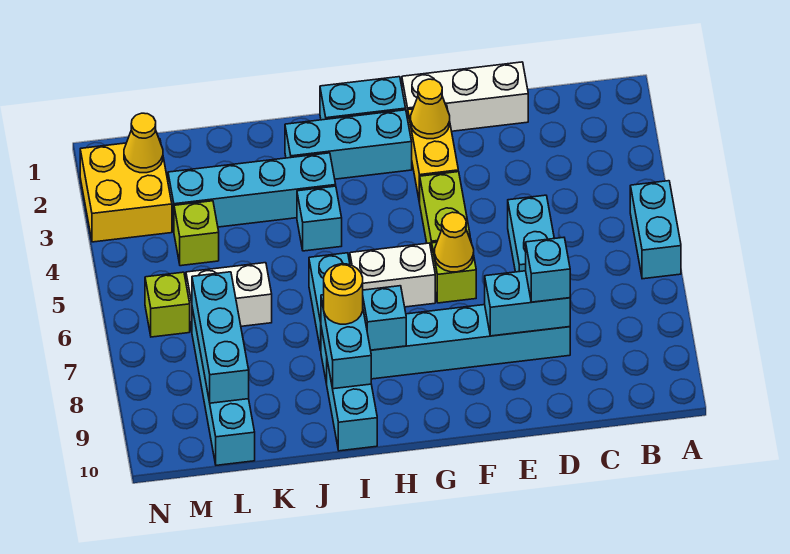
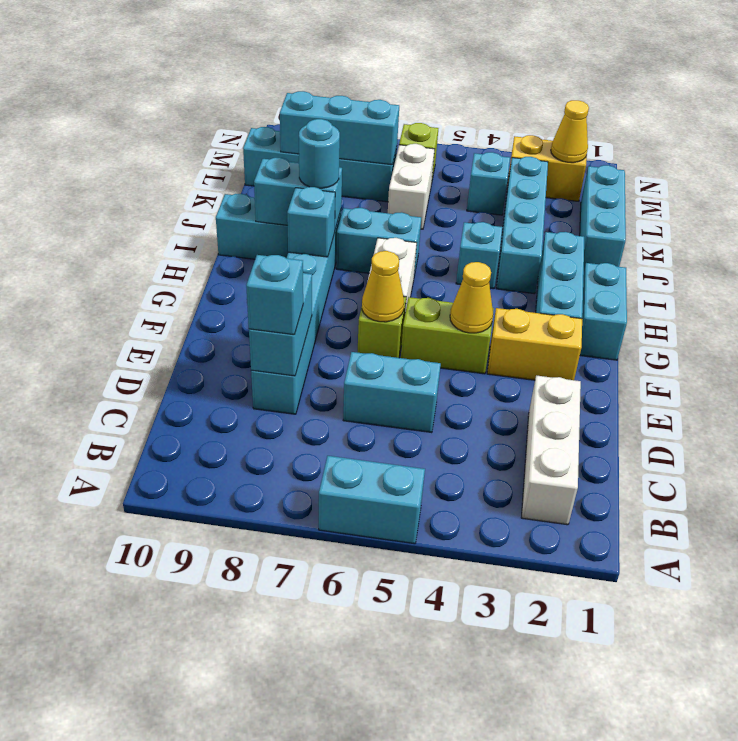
white brick D1:F1 level 1 -> white brick B2:D2 level 1
yellow cone F2 level 2 -> yellow cone F4 level 2
yellow round brick I8 level 3 -> cyan round brick I8 level 3
none -> cyan brick J1:L1 level 1
lime brick L4 level 1 -> cyan brick L4 level 1
yellow brick M2:N3 level 1 -> yellow brick M2:M3 level 1

